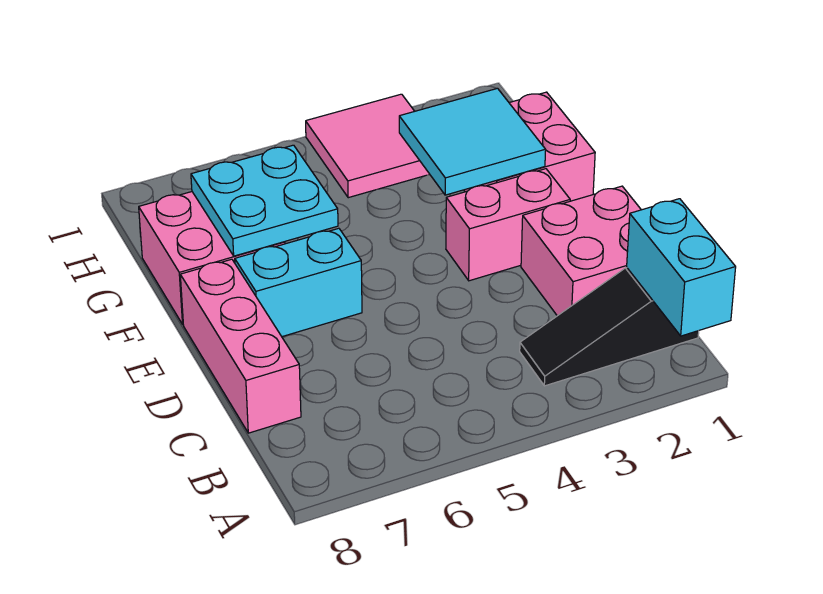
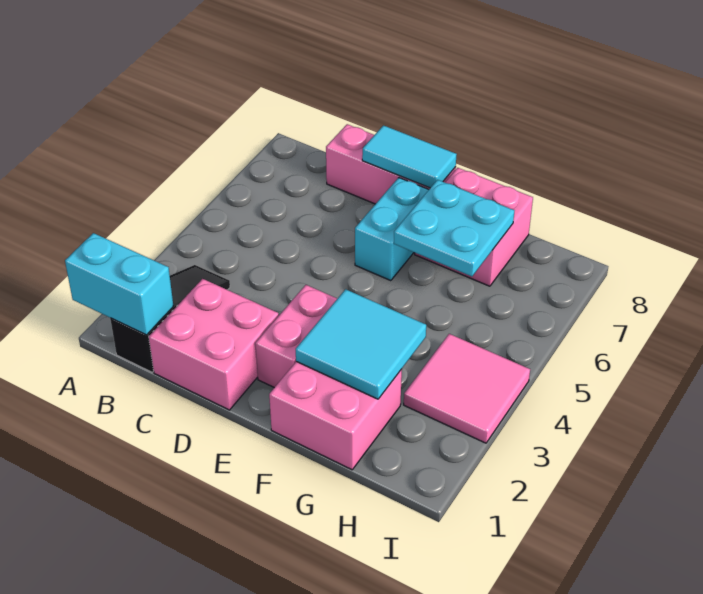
none -> cyan tile D8:E8 level 2

